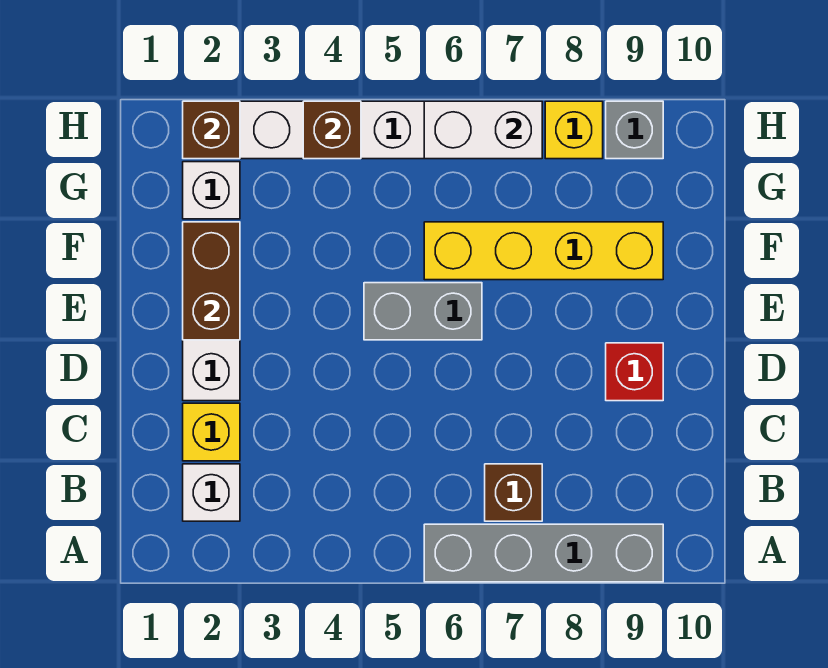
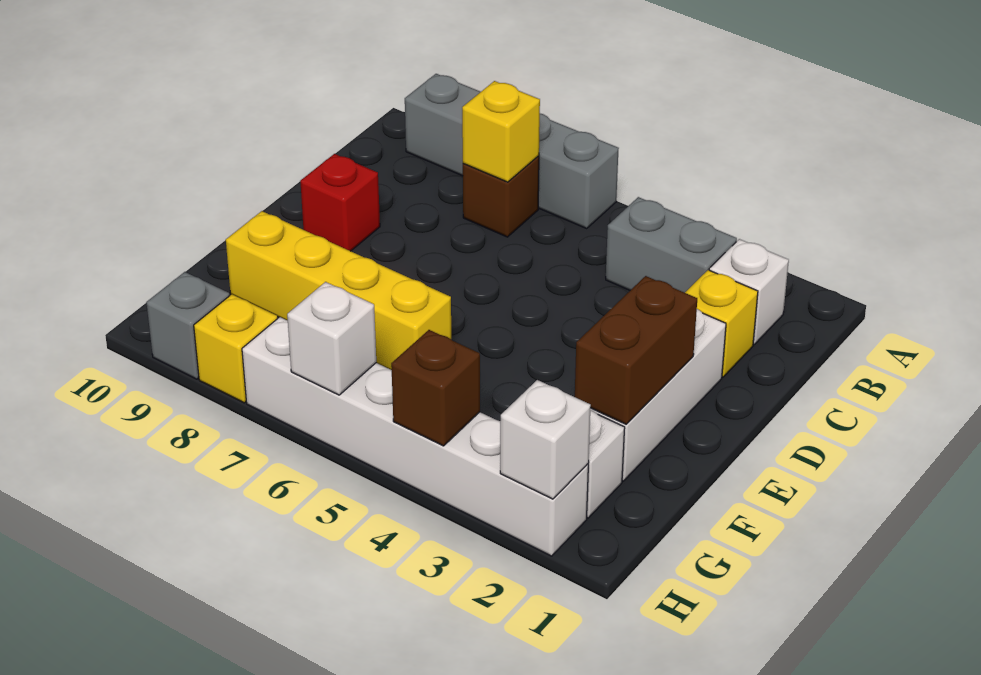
none -> yellow brick B7 level 2
grey brick E5:E6 level 1 -> grey brick B3:B4 level 1
brown brick H2 level 2 -> white brick H2 level 2
white brick H6:H7 level 2 -> white brick H6 level 2

